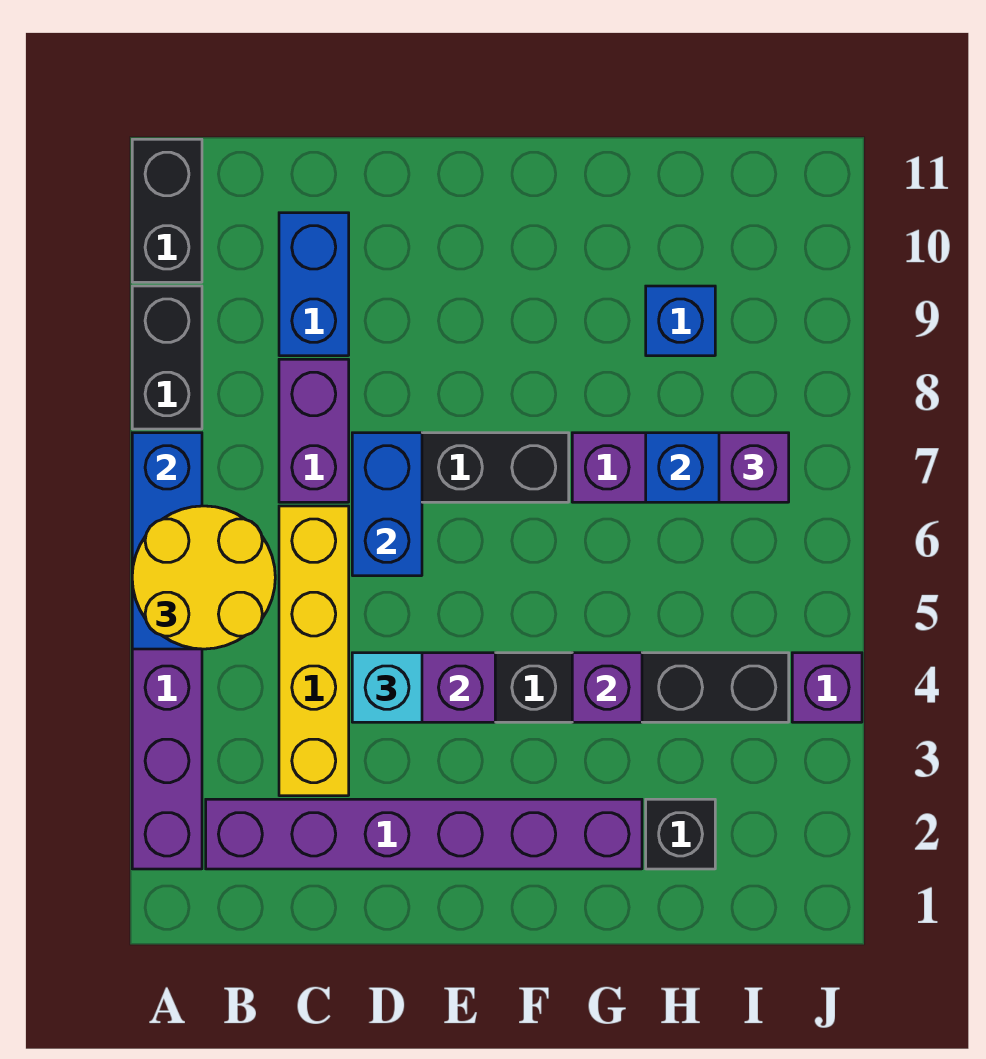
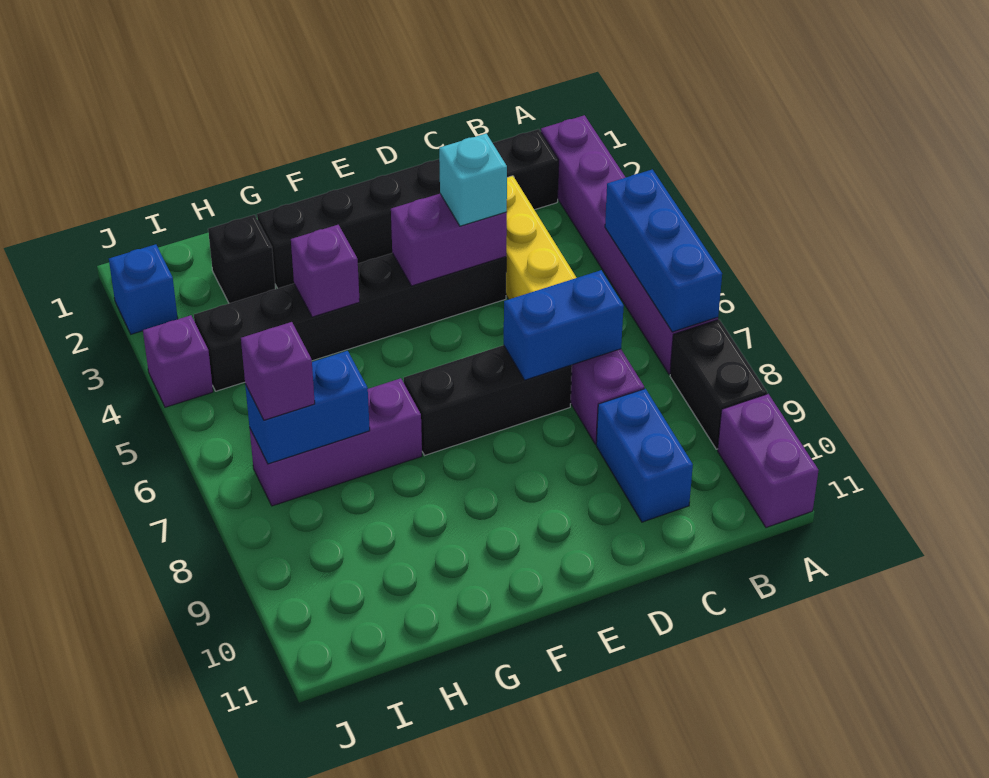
yellow round brick A5:B6 level 3 -> none
black brick A10:A11 level 1 -> purple brick A10:A11 level 1
purple brick B2:G2 level 1 -> black brick B2:G2 level 1
blue brick D6:D7 level 2 -> blue brick C7:D7 level 2
blue brick H9 level 1 -> blue brick J2 level 1

